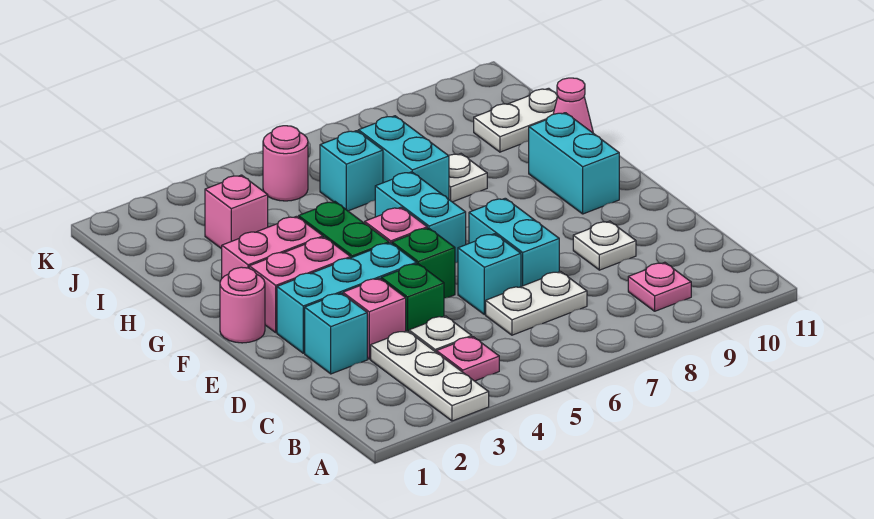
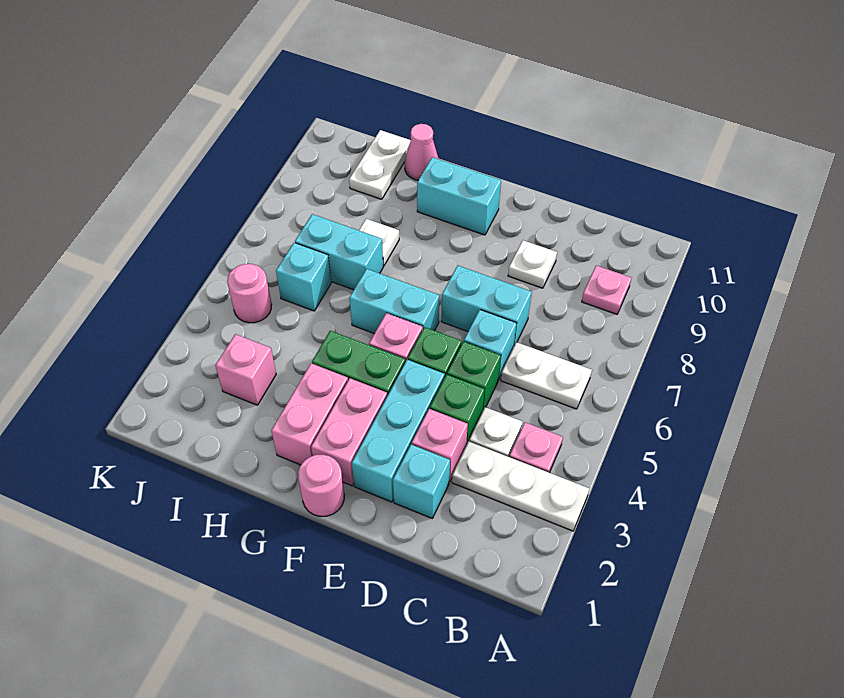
white plate C6:C7 level 1 -> white plate B6:C6 level 1
none -> green brick D5 level 1

